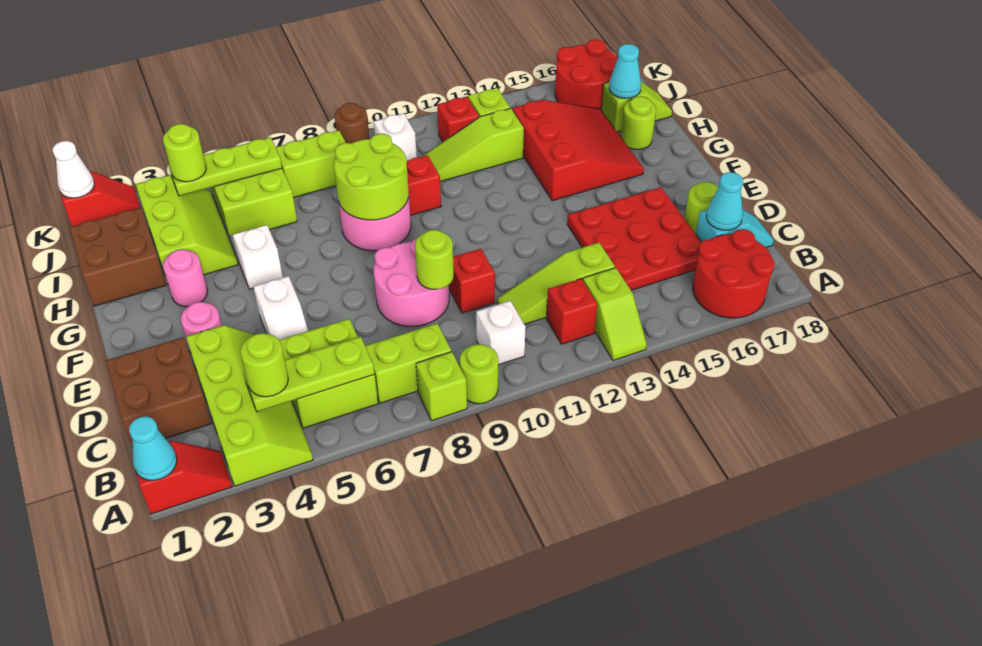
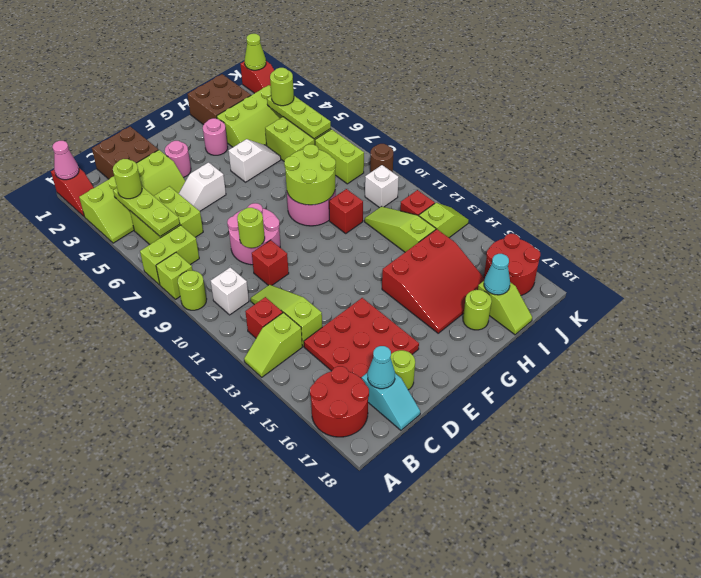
cyan cone A1 level 2 -> pink cone A1 level 2
lime brick B7:B8 level 1 -> lime brick A7:B7 level 1
white cone K1 level 2 -> lime cone K1 level 2

